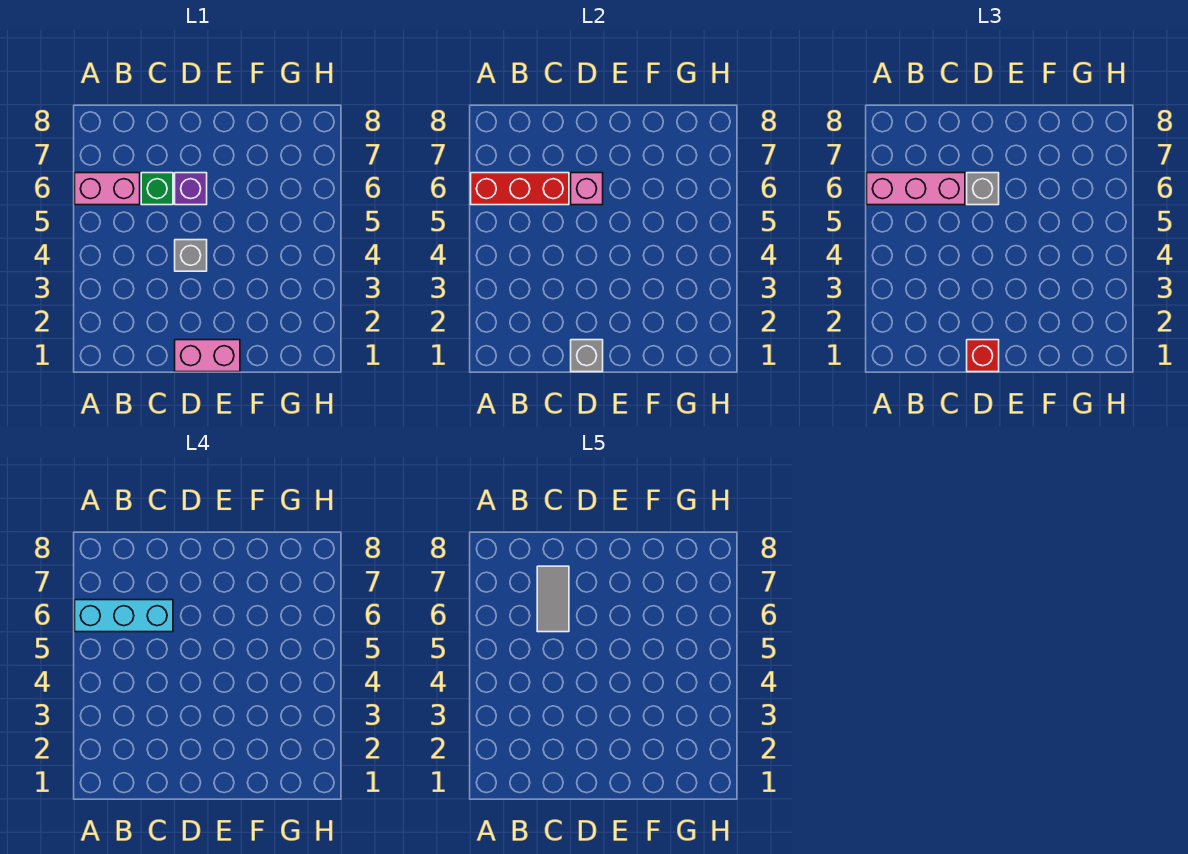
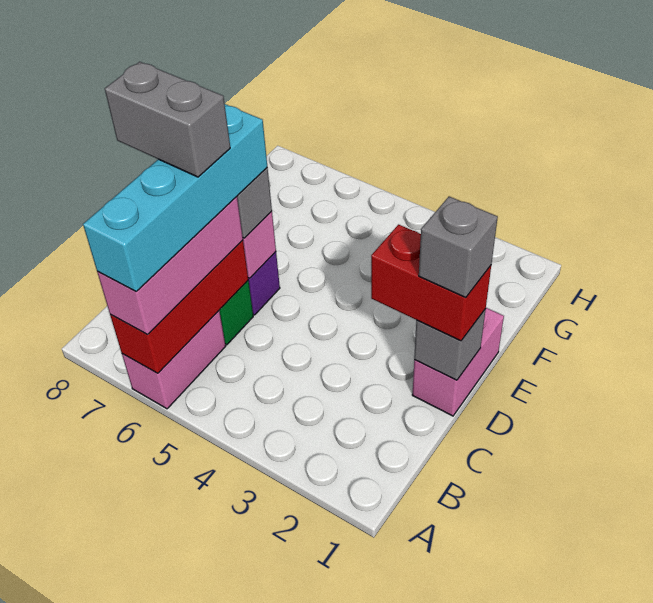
cyan brick A6:C6 level 4 -> cyan brick A6:D6 level 4
grey tile C6:C7 level 5 -> grey brick C6:C7 level 5
red brick D1 level 3 -> red brick D1:D2 level 3
grey brick D4 level 1 -> grey brick D1 level 4

